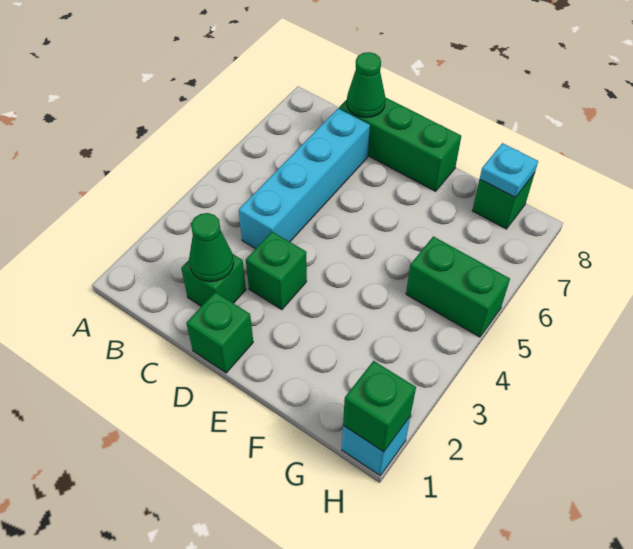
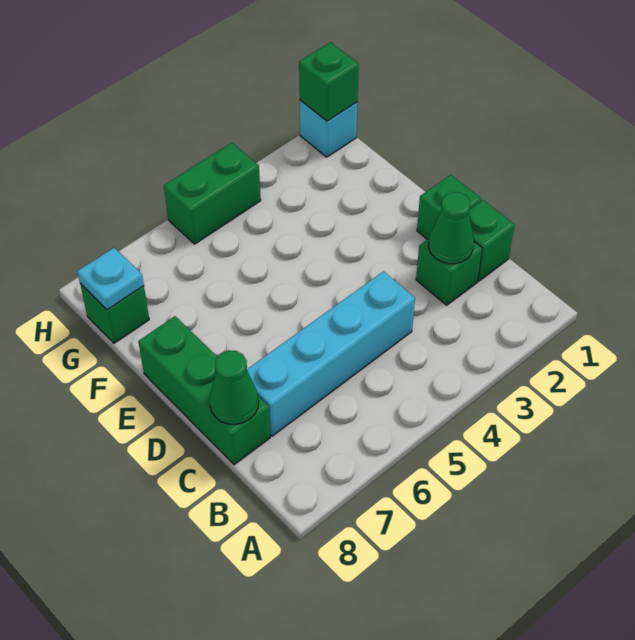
green brick D3 level 1 -> green brick C1 level 1
green brick G5:H5 level 1 -> green brick H4:H5 level 1

